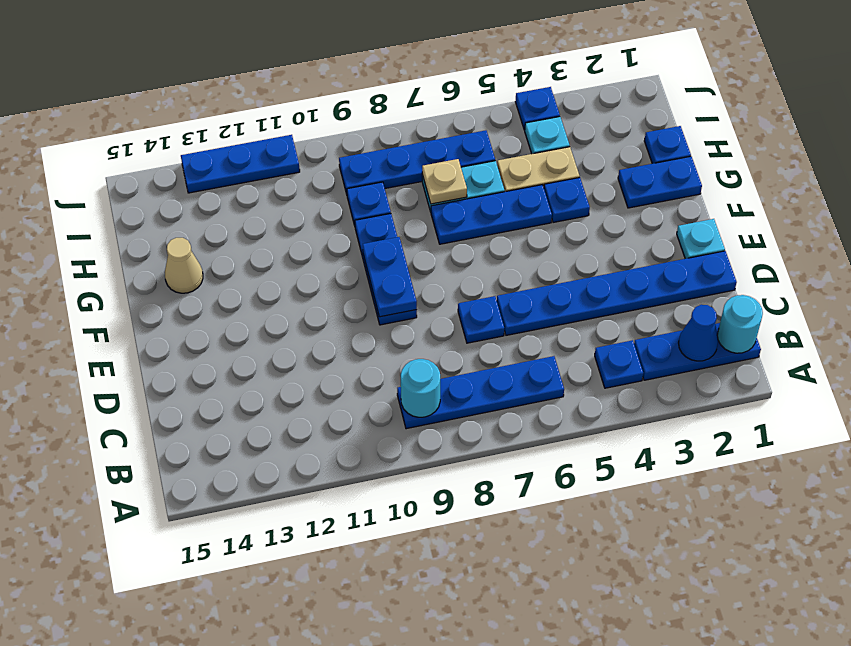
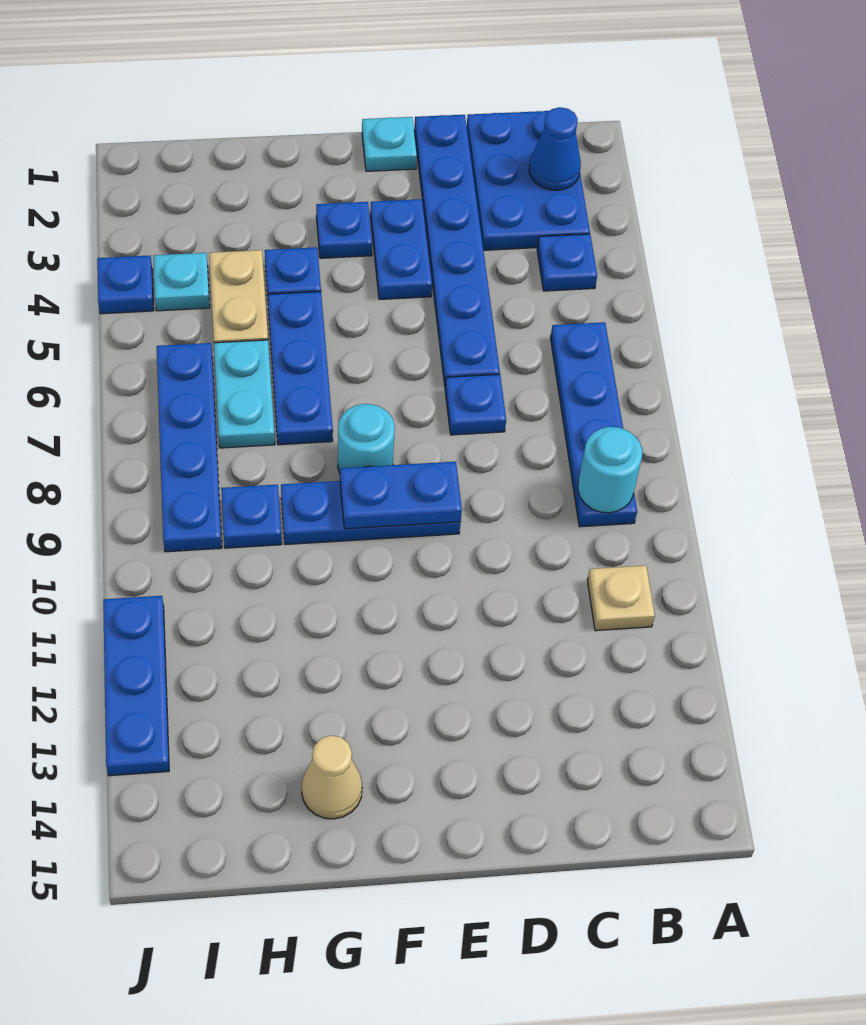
blue plate B1:B3 level 1 -> blue plate B1:C3 level 1
cyan round brick B1 level 2 -> cyan round brick F8 level 1
blue plate G1:G2 level 1 -> blue plate E3:E4 level 1
blue plate H1 level 1 -> blue plate F3 level 1
tan plate H7 level 2 -> tan plate B11 level 1

